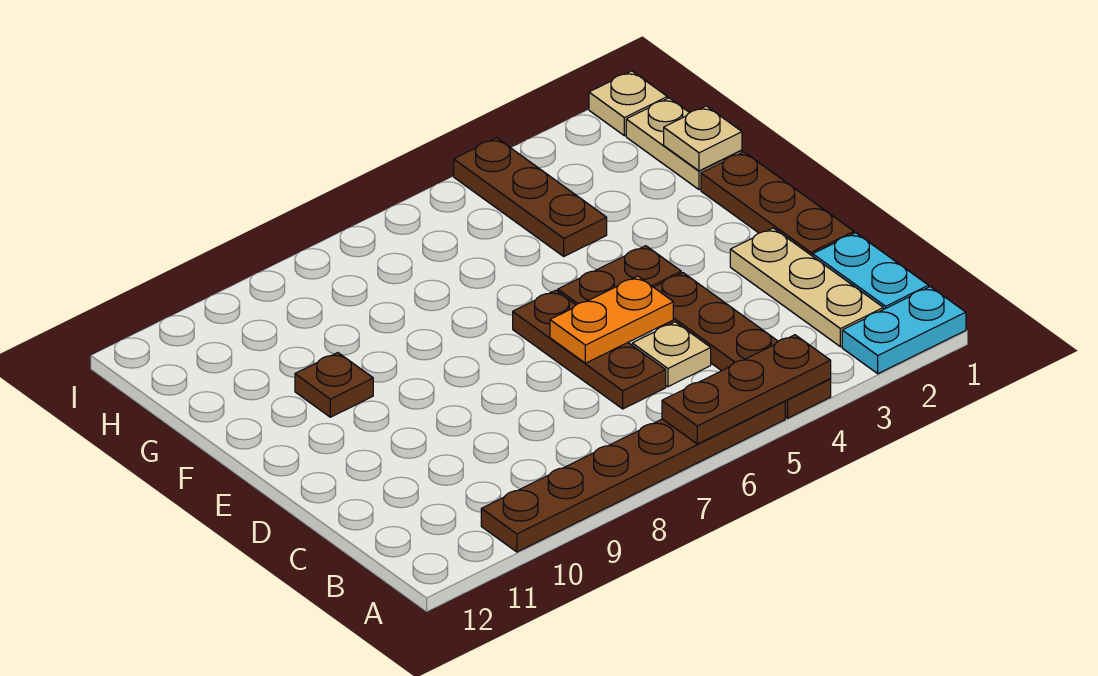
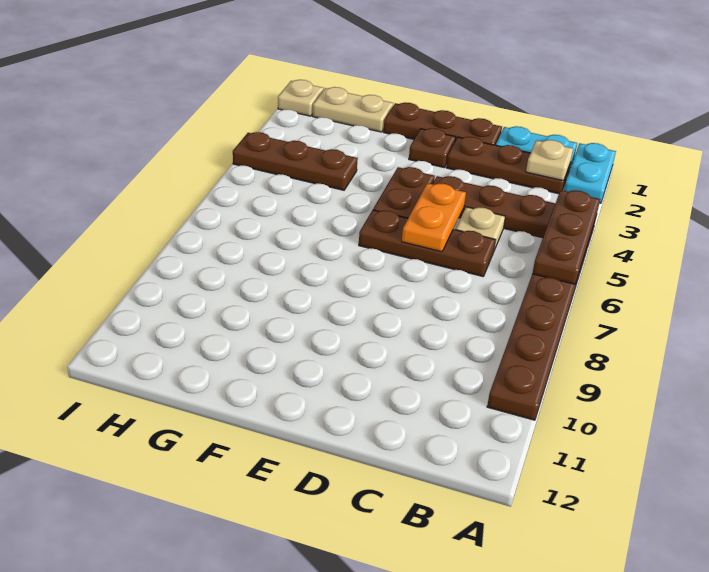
tan plate B2:D2 level 1 -> brown plate B2:D2 level 1
brown plate F10 level 1 -> brown plate E2 level 1
tan plate G1 level 2 -> tan plate B2 level 2

